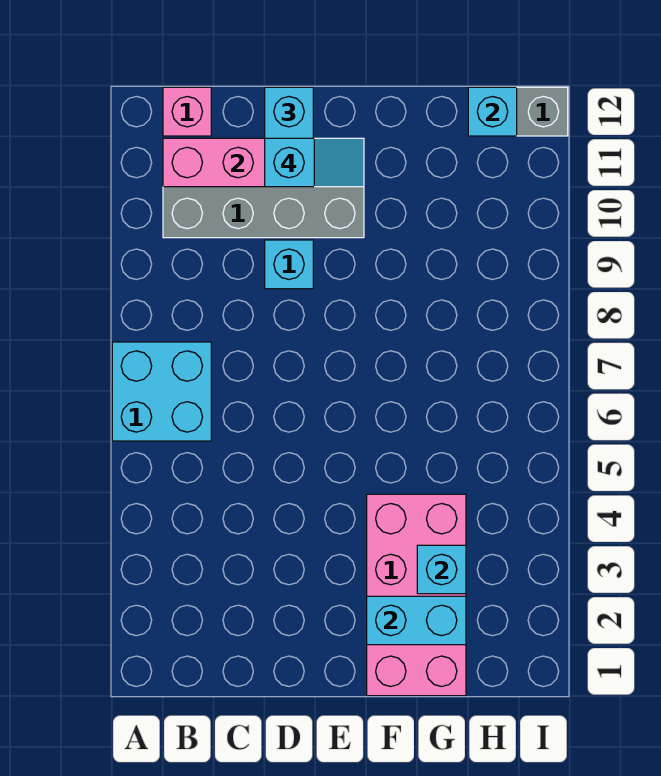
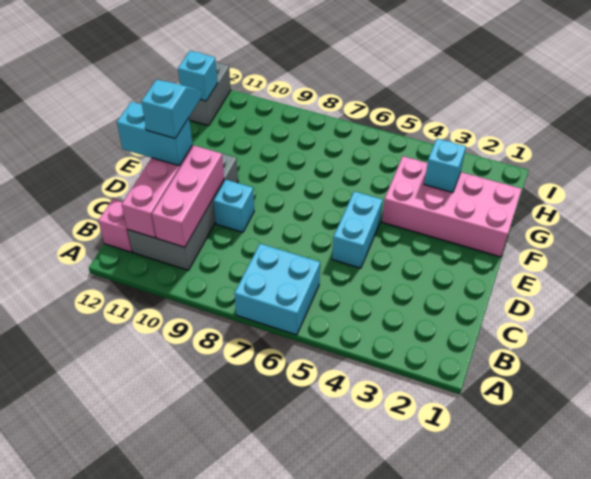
none -> pink brick B10:D10 level 2
cyan brick F2:G2 level 2 -> cyan brick D5:E5 level 1

